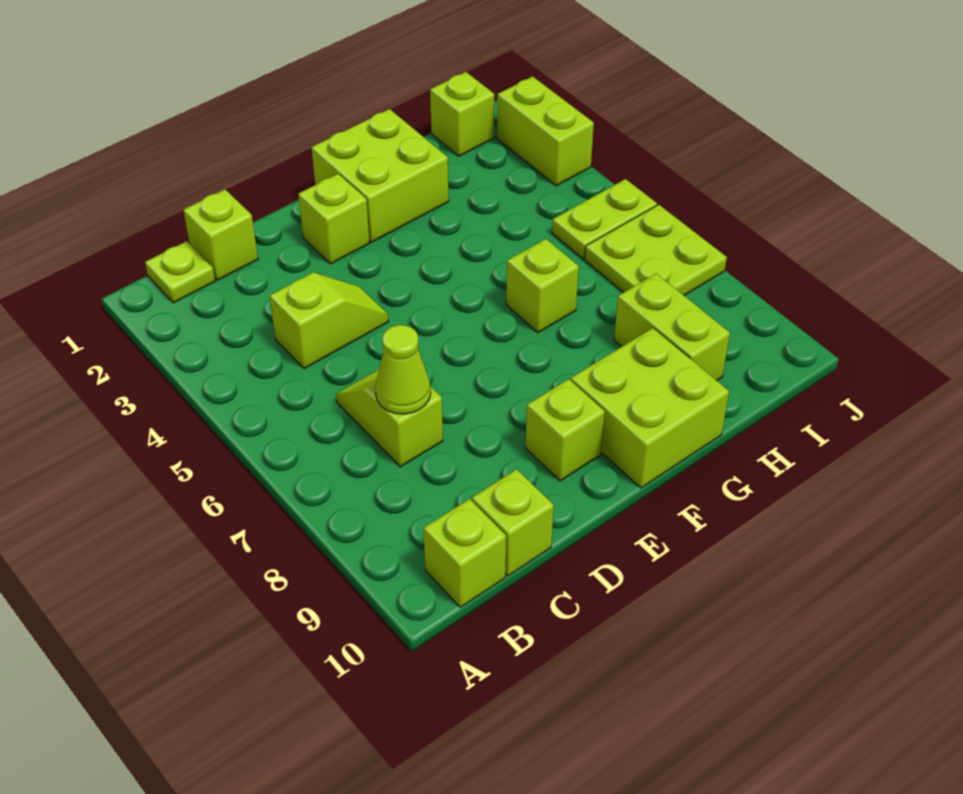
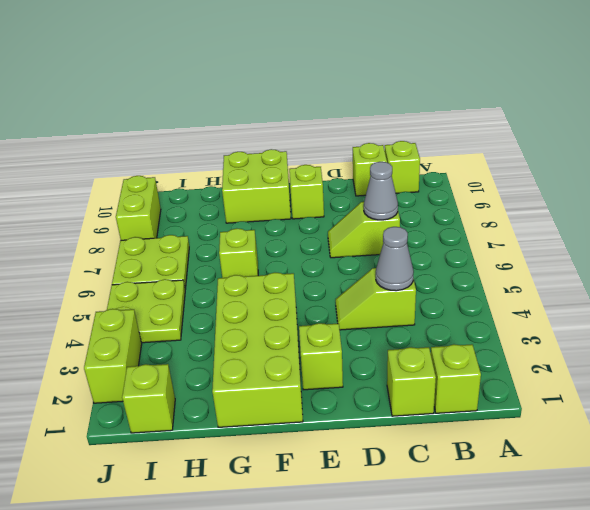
lime plate B1 level 1 -> lime brick B1 level 1
none -> grey cone C4 level 2
lime slope C6:C7 level 1 top 7 -> lime slope C7:D7 level 1 top C
lime cone C7 level 2 -> grey cone C7 level 2
lime brick F1:G2 level 1 -> lime brick F1:G4 level 1
lime brick H8:H9 level 1 -> lime brick J8:J9 level 1
lime plate I5:J5 level 1 -> lime plate I4:J5 level 1

